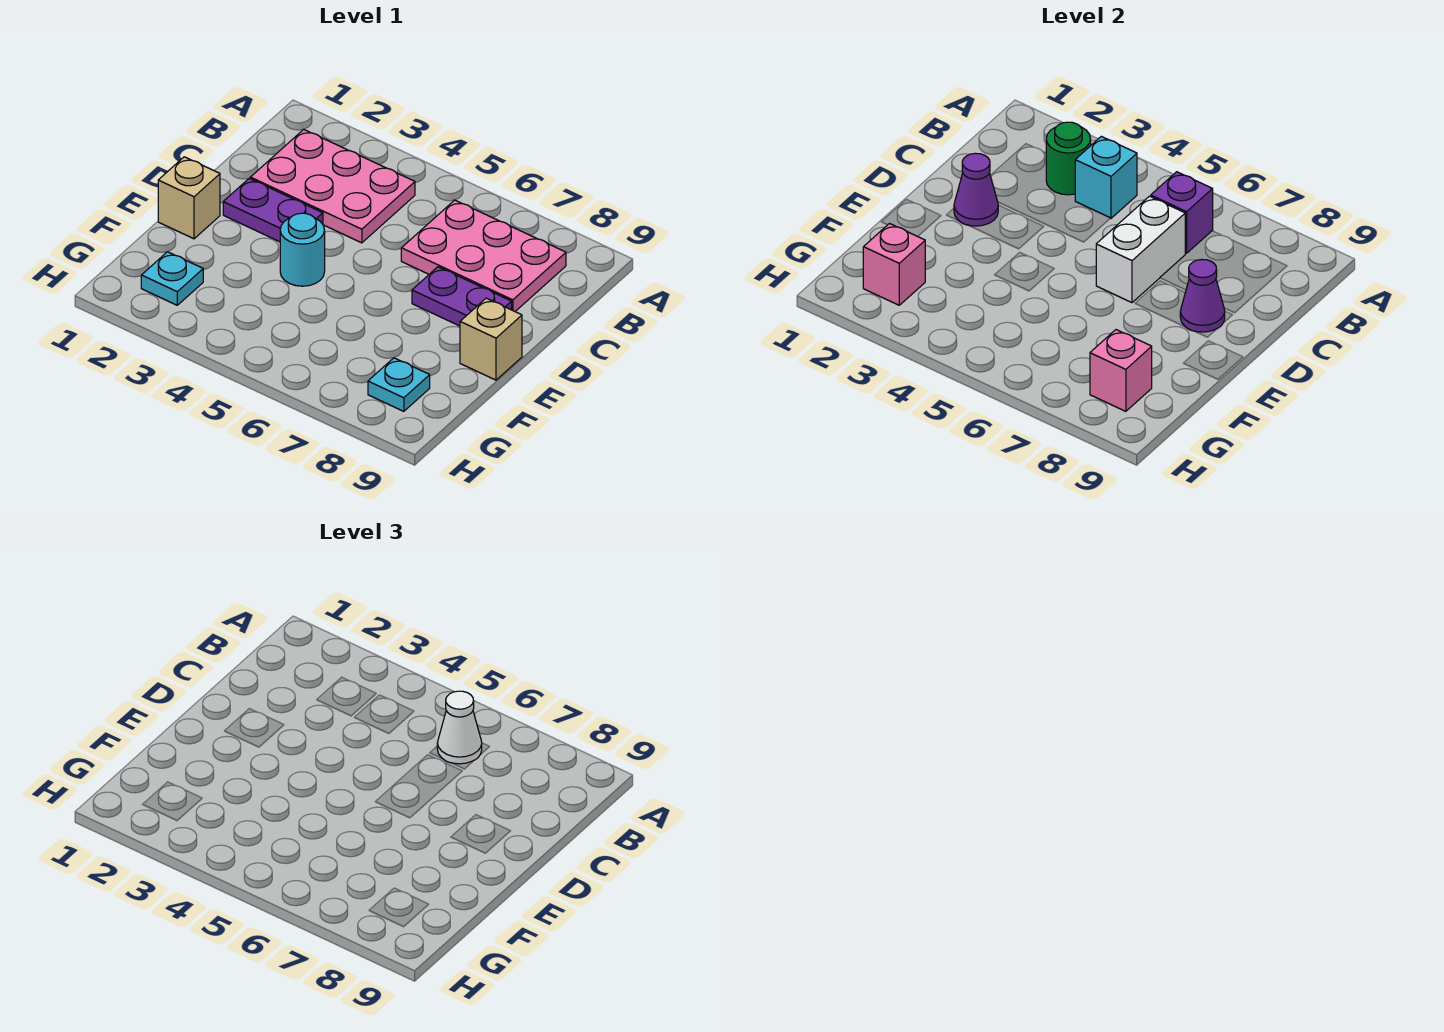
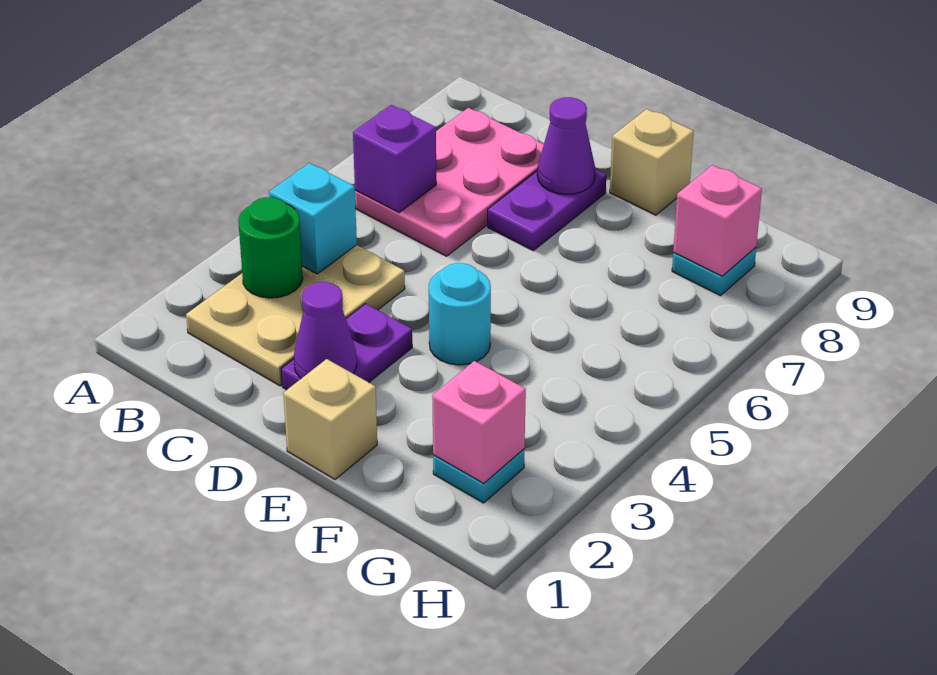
pink plate B2:C4 level 1 -> tan plate B2:C4 level 1
white cone B6 level 3 -> none
white brick C6:D6 level 2 -> none

